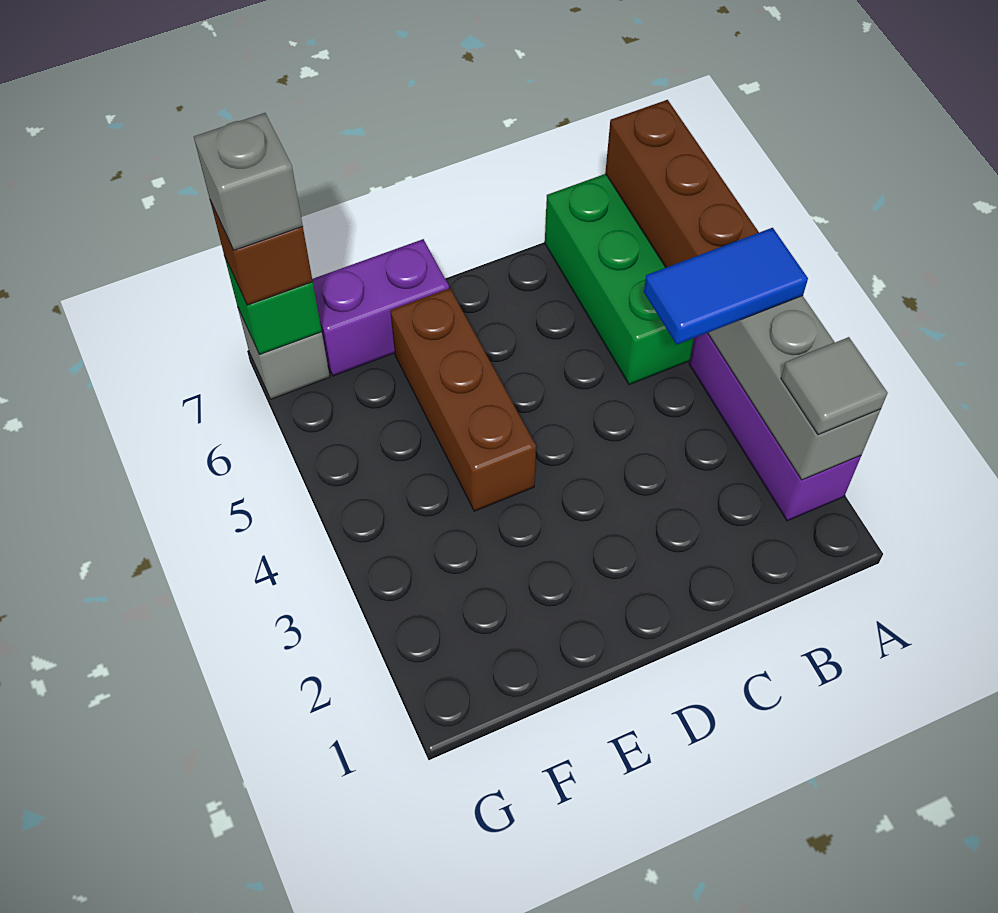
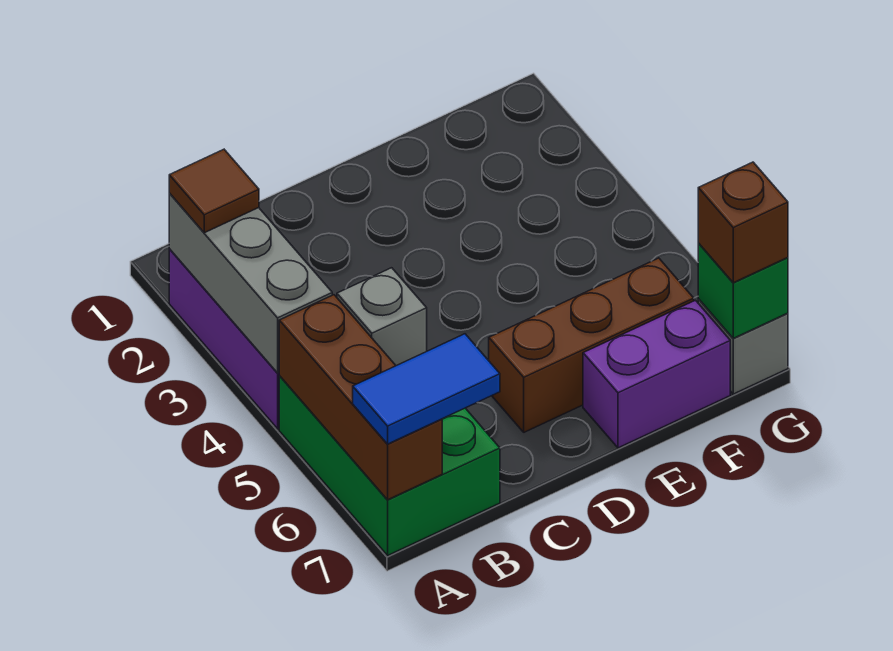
grey tile A2 level 3 -> brown tile A2 level 3
blue tile A4:B4 level 3 -> blue tile A7:B7 level 3
brown brick E4:E6 level 1 -> brown brick D6:F6 level 1
grey brick G7 level 4 -> grey brick B5 level 2

